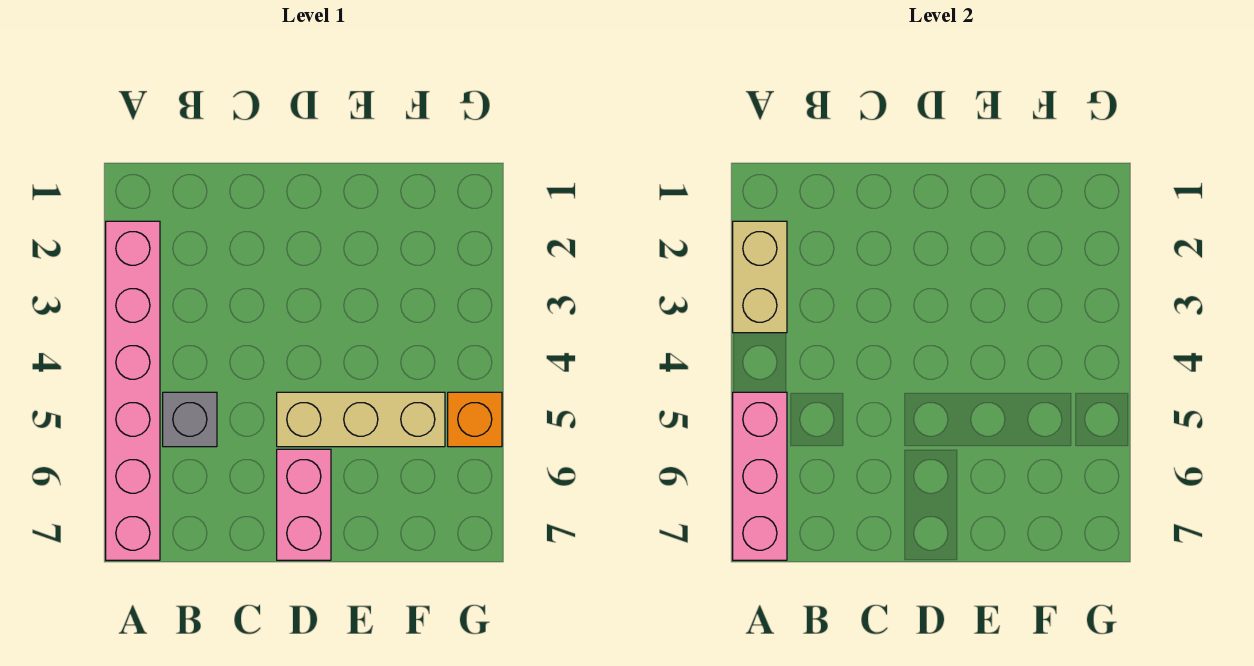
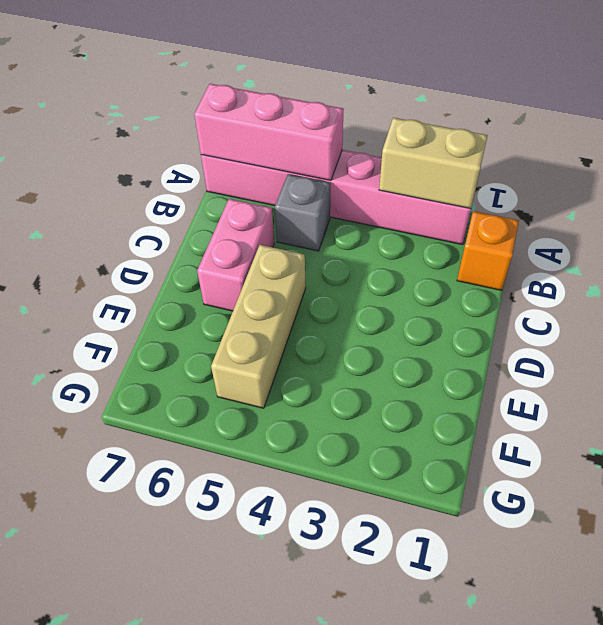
pink brick D6:D7 level 1 -> pink brick C6:D6 level 1
orange brick G5 level 1 -> orange brick B1 level 1

